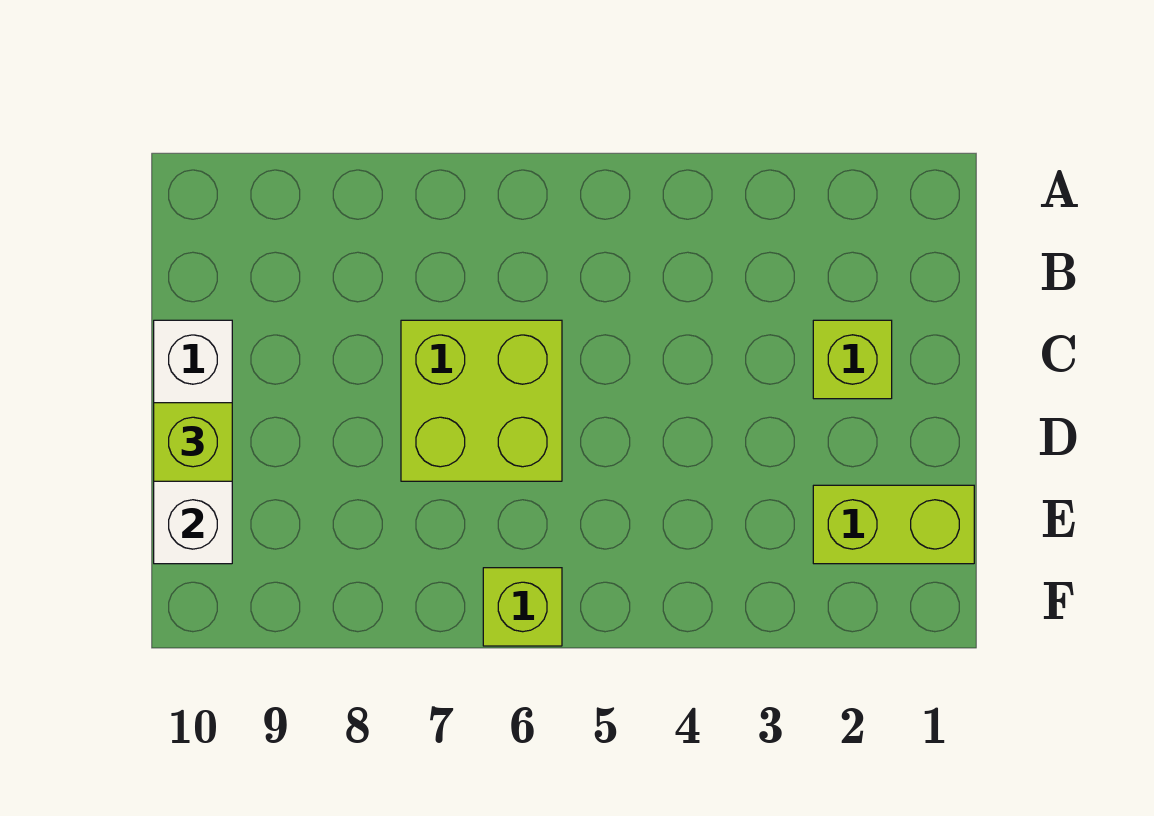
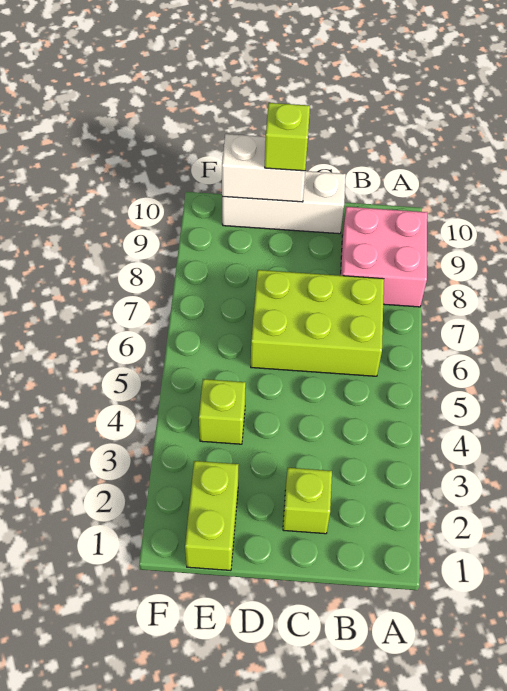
none -> pink brick A8:B9 level 1
lime brick C6:D7 level 1 -> lime brick B6:D7 level 1
lime brick F6 level 1 -> lime brick E4 level 1

